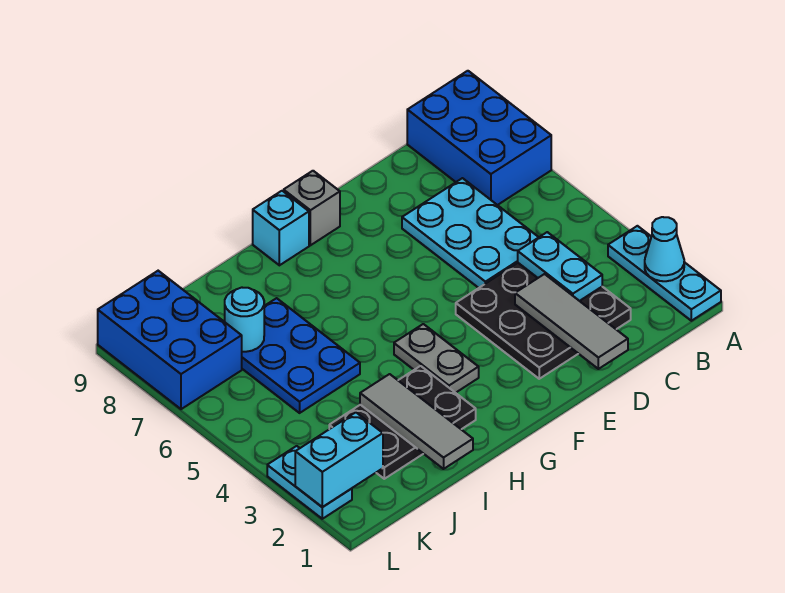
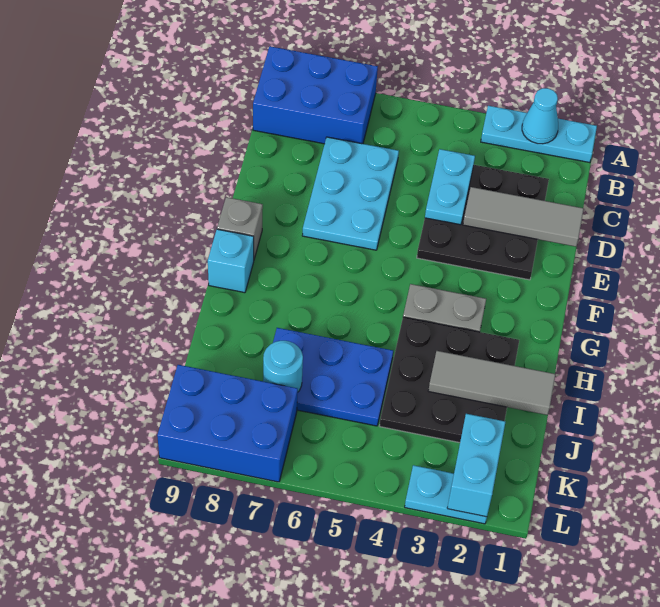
cyan plate C3:C4 level 2 -> cyan plate C4:D4 level 2
cyan plate C5:D7 level 1 -> cyan plate C6:E7 level 1
black plate H2:J3 level 1 -> black plate H2:J4 level 1

